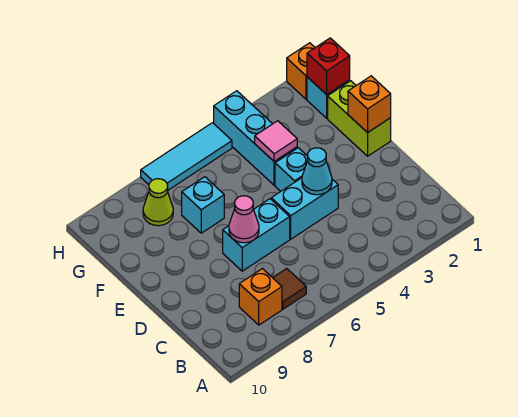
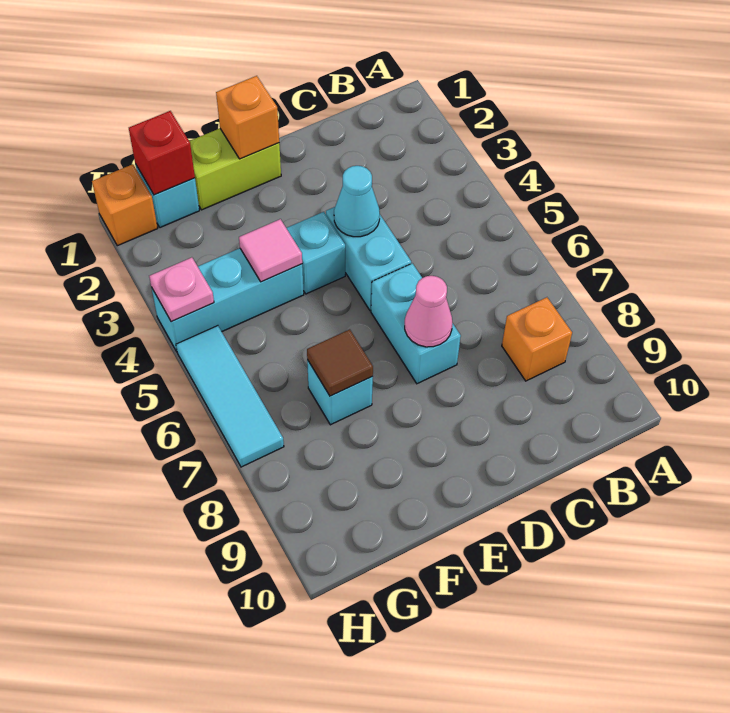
brown tile B7 level 1 -> brown tile F7 level 2
lime cone G8 level 1 -> none
none -> pink plate H4 level 2

